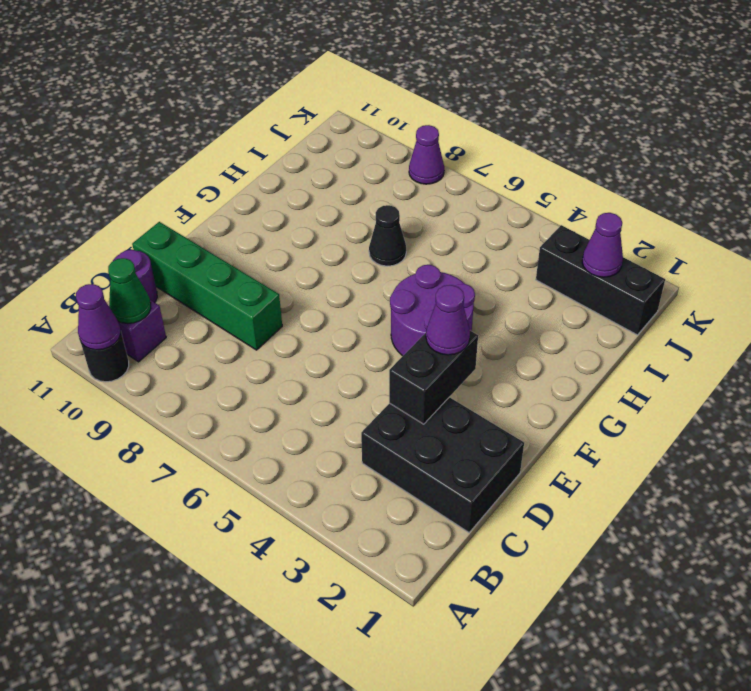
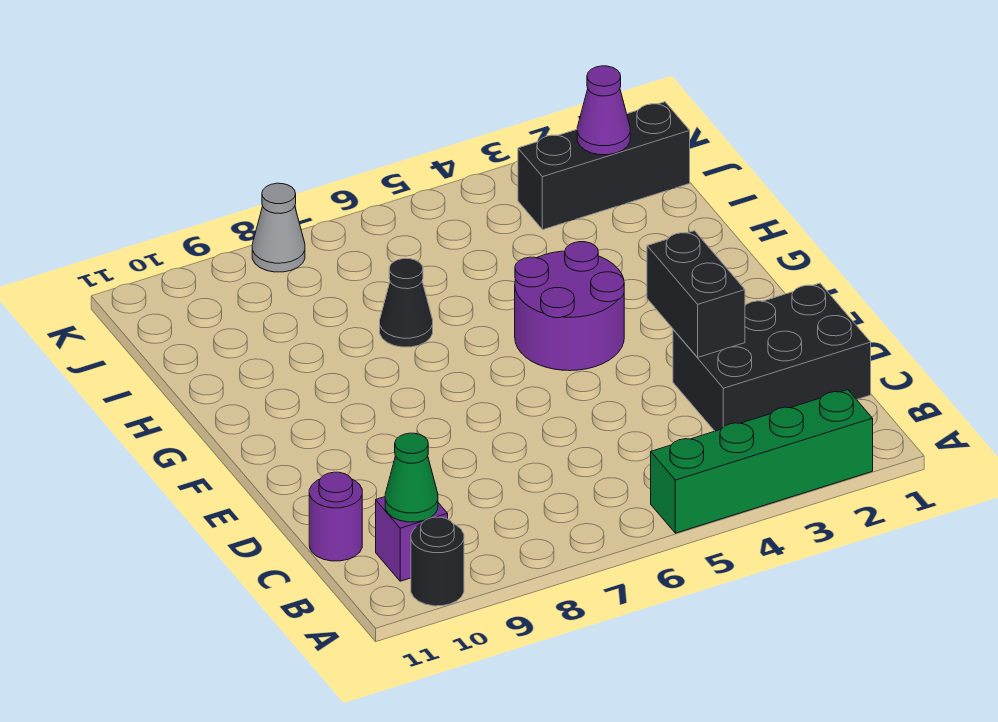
purple cone A10 level 2 -> none
green brick D8:D11 level 1 -> green brick A2:A5 level 1
purple cone E3 level 3 -> none
purple cone K8 level 1 -> grey cone K8 level 1

